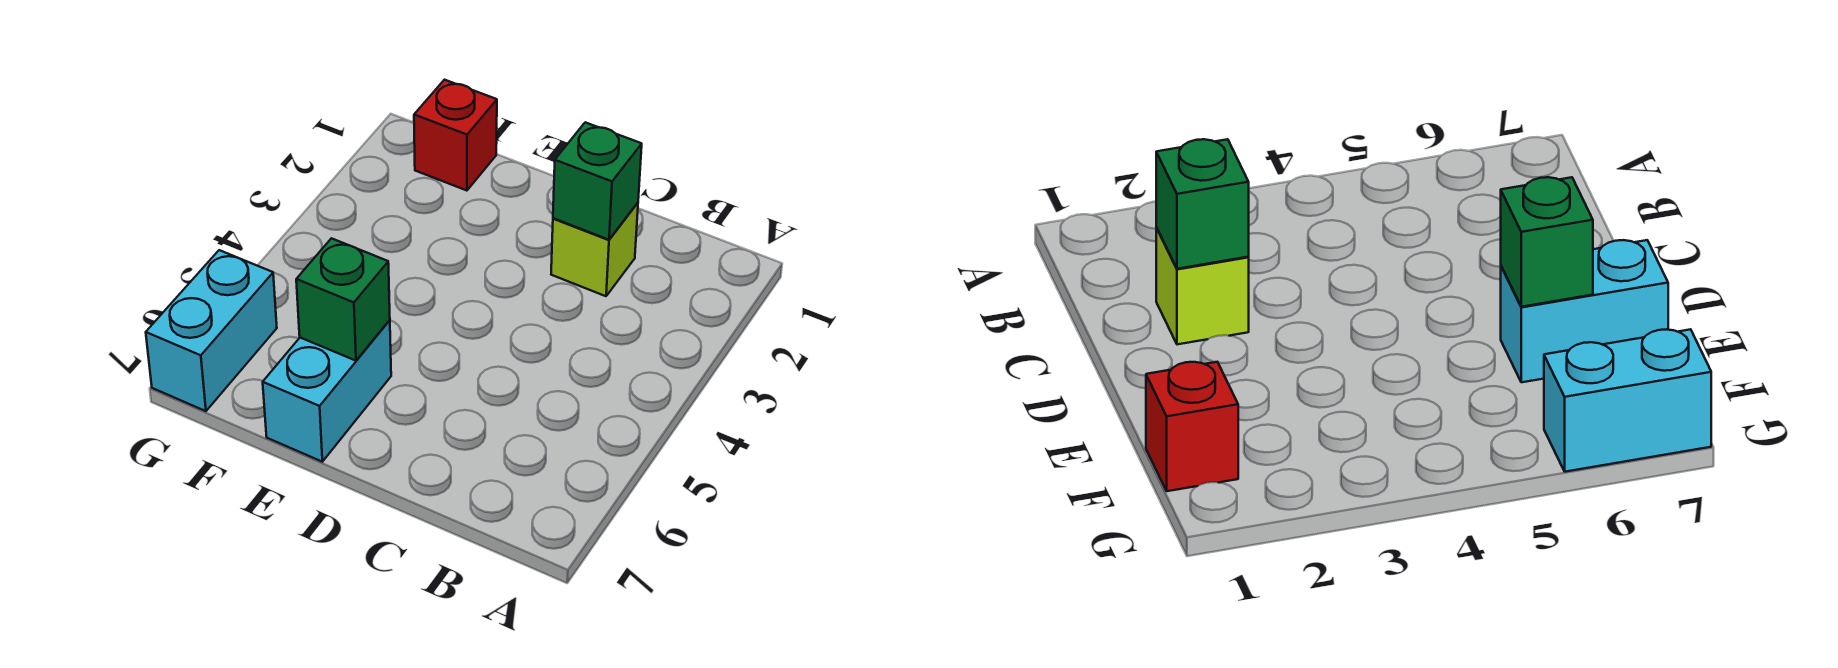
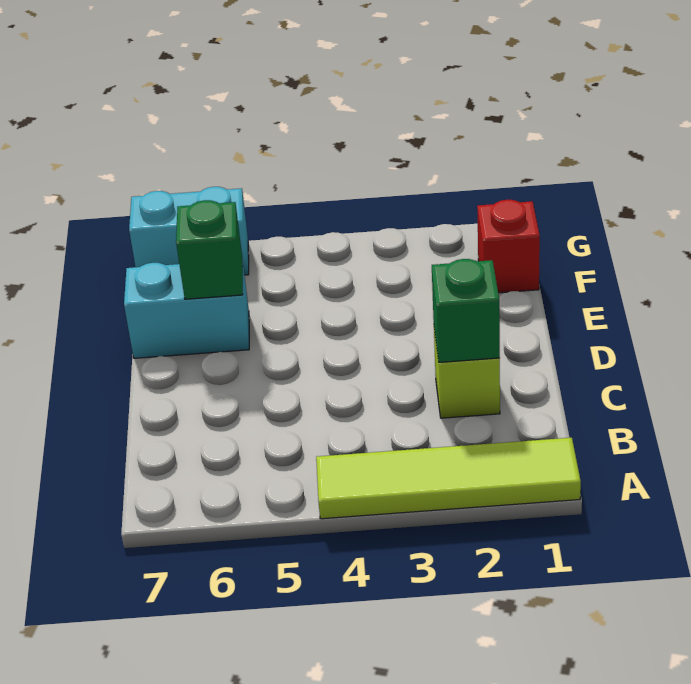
none -> lime tile A1:A4 level 1

